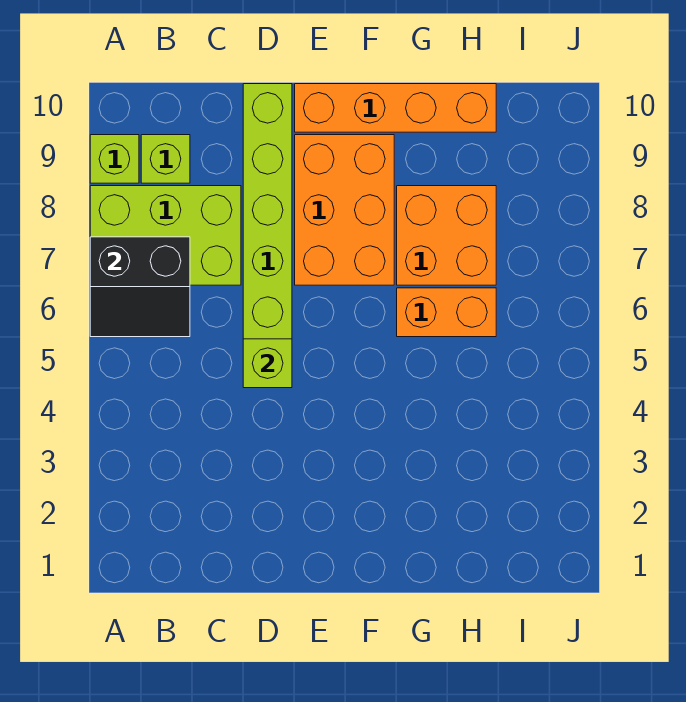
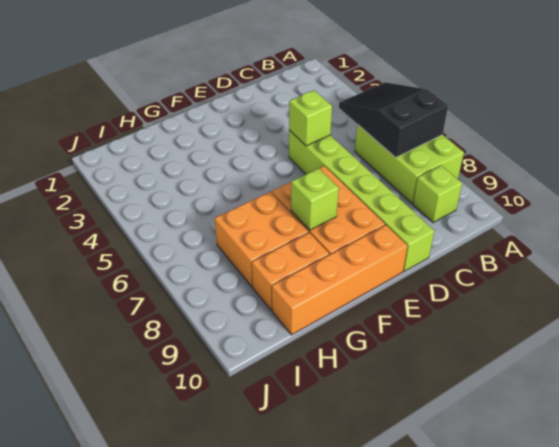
black slope A6:B7 level 2 top 7 -> black slope A5:B7 level 2 top 7
lime brick A7:C8 level 1 -> lime brick A6:B8 level 1
lime brick A9 level 1 -> lime brick F8 level 2
orange brick G6:H6 level 1 -> orange brick G9:H9 level 1

